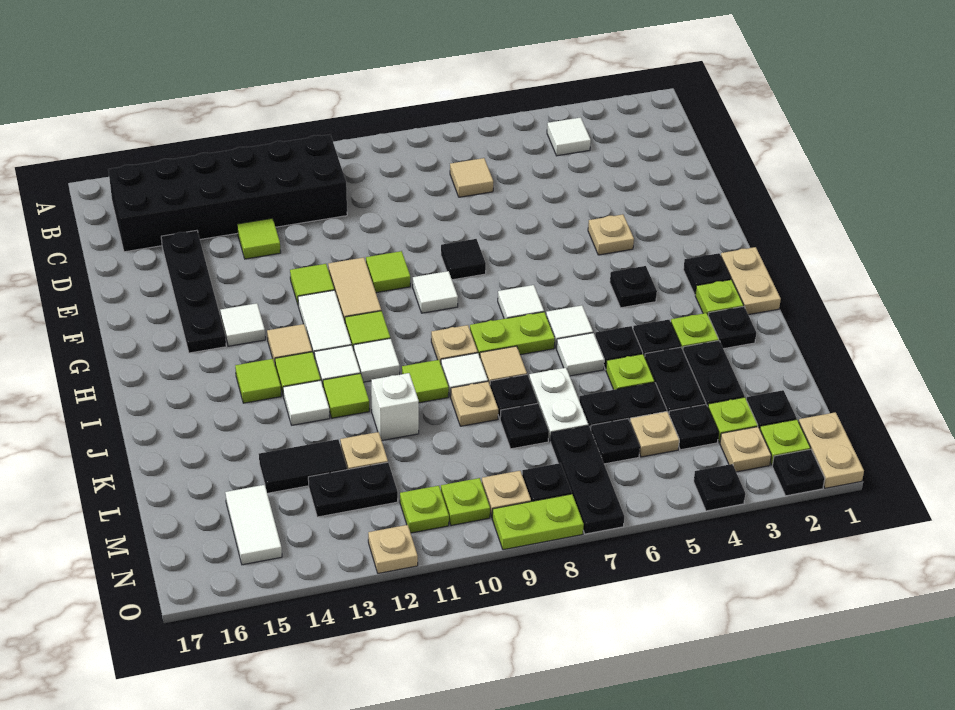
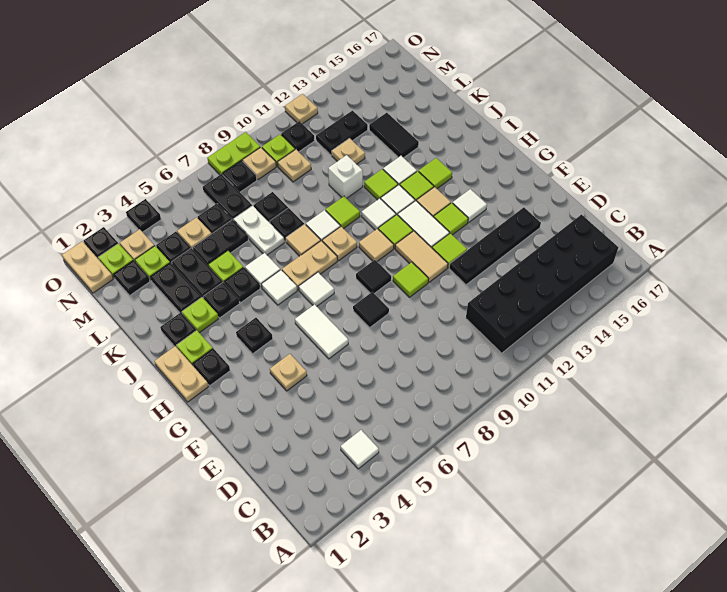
tan tile C7 level 1 -> tan tile H10 level 1
lime tile D13 level 1 -> lime tile G13 level 1
black plate D15:G15 level 1 -> black plate E12:E15 level 1
white tile G9 level 1 -> black tile G9 level 1
lime plate I7:I8 level 1 -> tan plate I7:I8 level 1
tan plate K9 level 1 -> tan plate M10 level 1
black tile L13:L14 level 1 -> black tile K14:L14 level 1
black plate M7:O7 level 1 -> black plate M7:N7 level 1
white tile M15:N15 level 1 -> white tile F6:G6 level 1
lime plate N11 level 1 -> black plate N11 level 1

